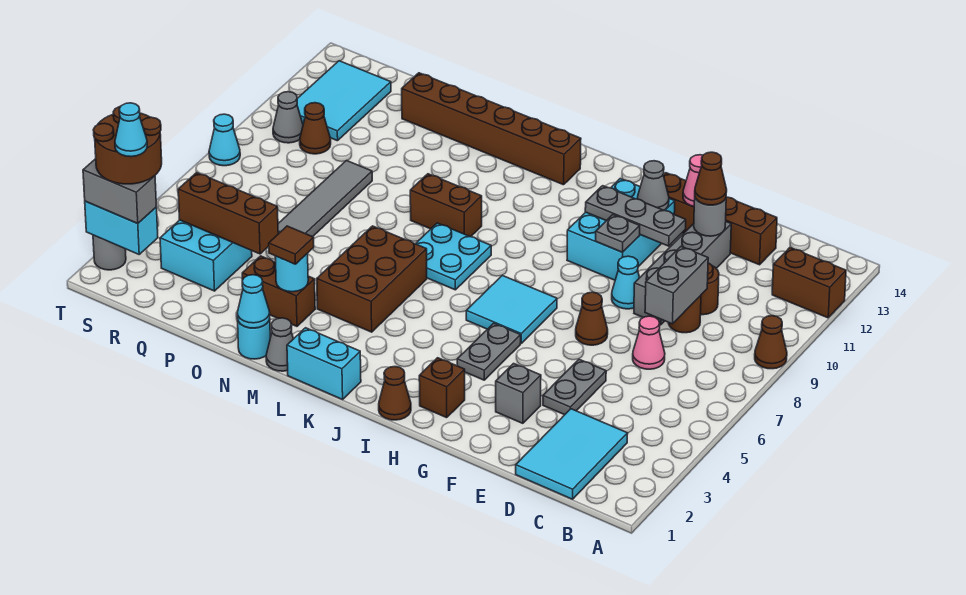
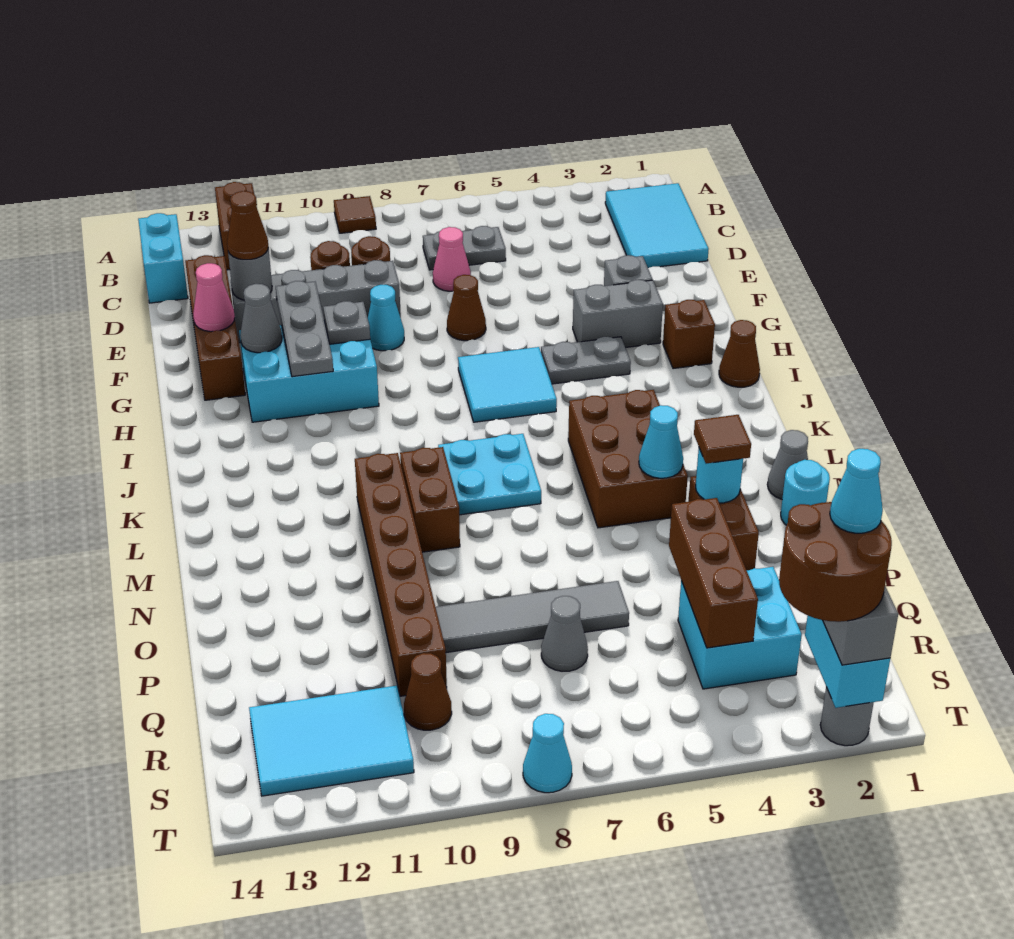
brown cone A9 level 1 -> brown tile A9 level 1
cyan tile C1:D3 level 1 -> cyan tile B1:D2 level 1
grey brick D8:D9 level 2 -> grey brick G3:G4 level 1
grey plate E4:E5 level 1 -> grey plate C6:C7 level 1
cyan brick K1:L1 level 1 -> cyan brick B14:C14 level 1
brown brick K13:P13 level 1 -> brown brick L10:Q10 level 1
brown brick L4:M6 level 1 -> brown brick K4:M5 level 1
cyan cone N1 level 2 -> cyan cone M4 level 2
grey cone S10 level 1 -> grey cone Q7 level 1

